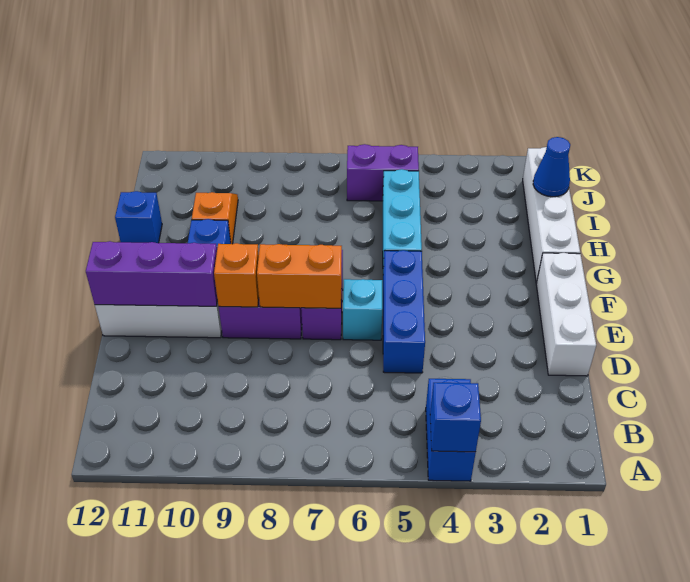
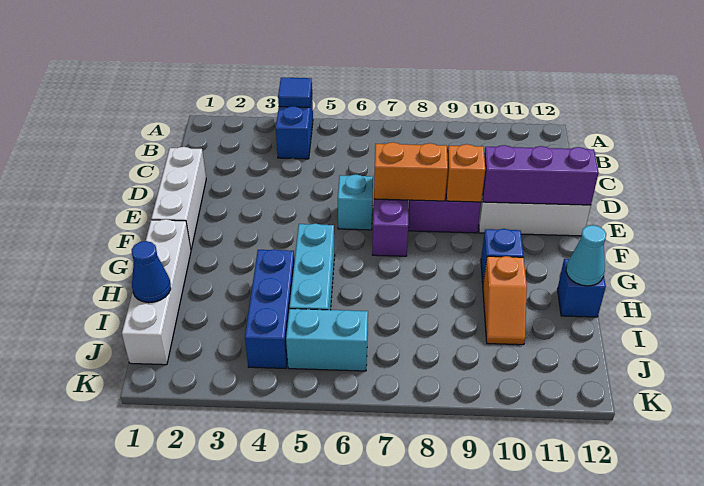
blue brick A4 level 2 -> blue tile A4 level 2
blue brick D5:F5 level 1 -> blue brick H4:J4 level 1
none -> cyan cone H12 level 2
purple brick J5:J6 level 1 -> cyan brick J5:J6 level 1

